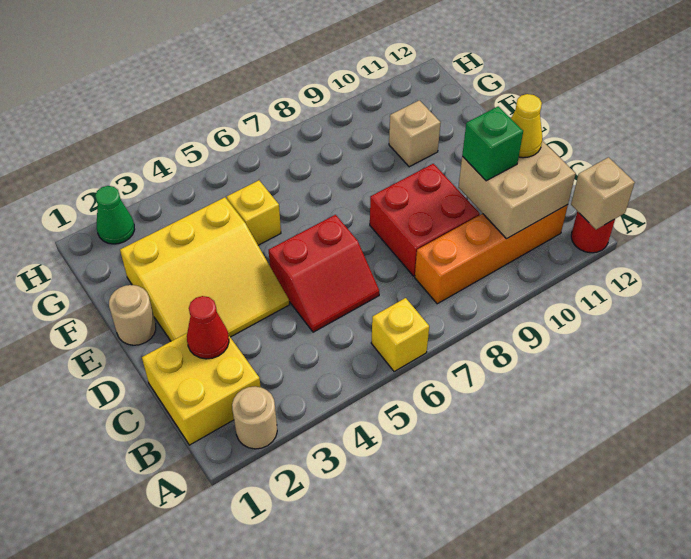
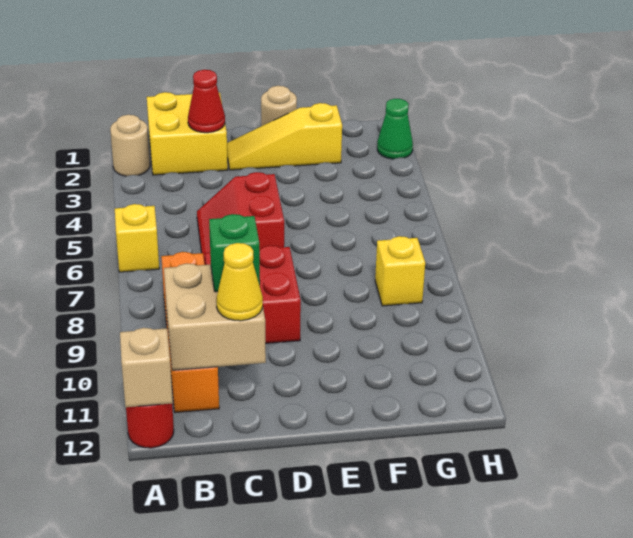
yellow slope D2:F4 level 1 top F -> yellow slope D2:F2 level 1 top F
yellow brick F5 level 1 -> yellow brick G8 level 1
tan brick F10 level 1 -> none

